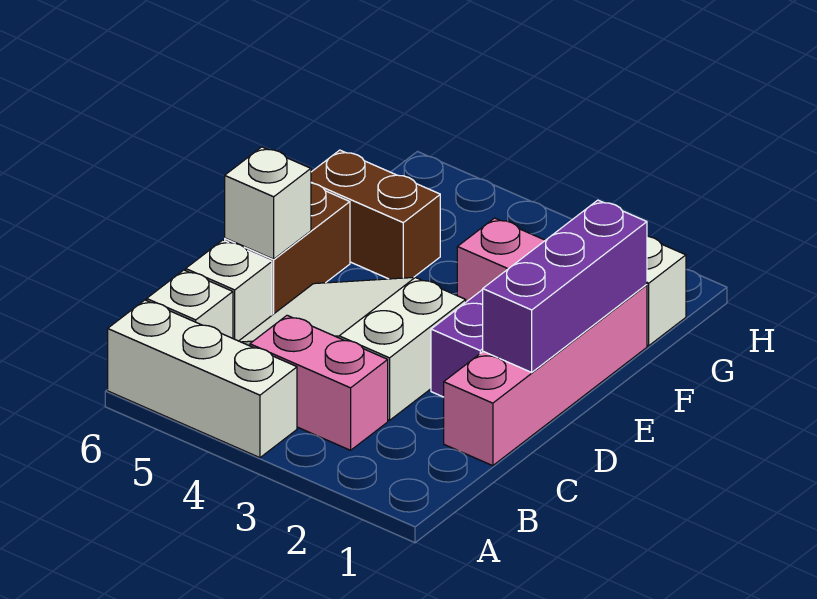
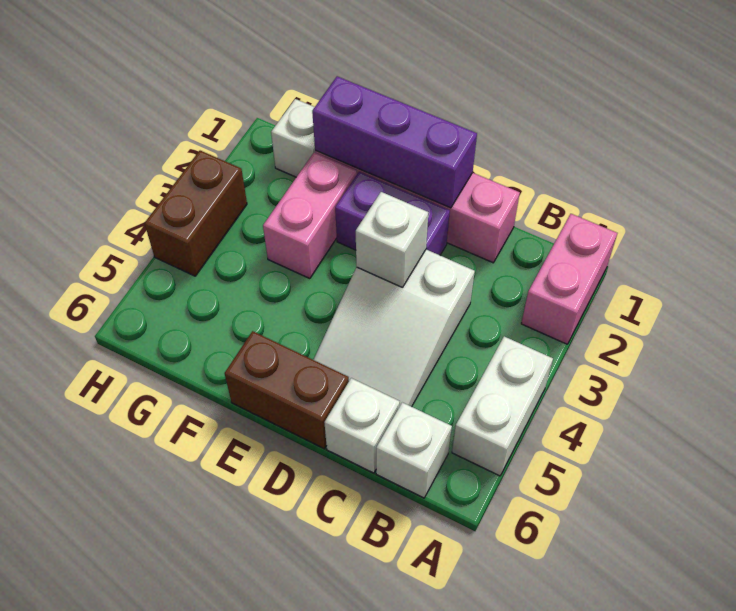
white brick A4:A6 level 1 -> white brick A4:A5 level 1
pink brick B3:B4 level 1 -> pink brick A1:A2 level 1
white brick D6 level 2 -> white brick D3 level 2
brown brick F5:F6 level 1 -> brown brick H3:H4 level 1

